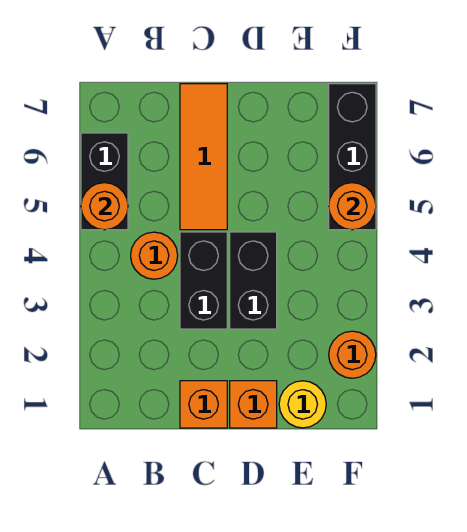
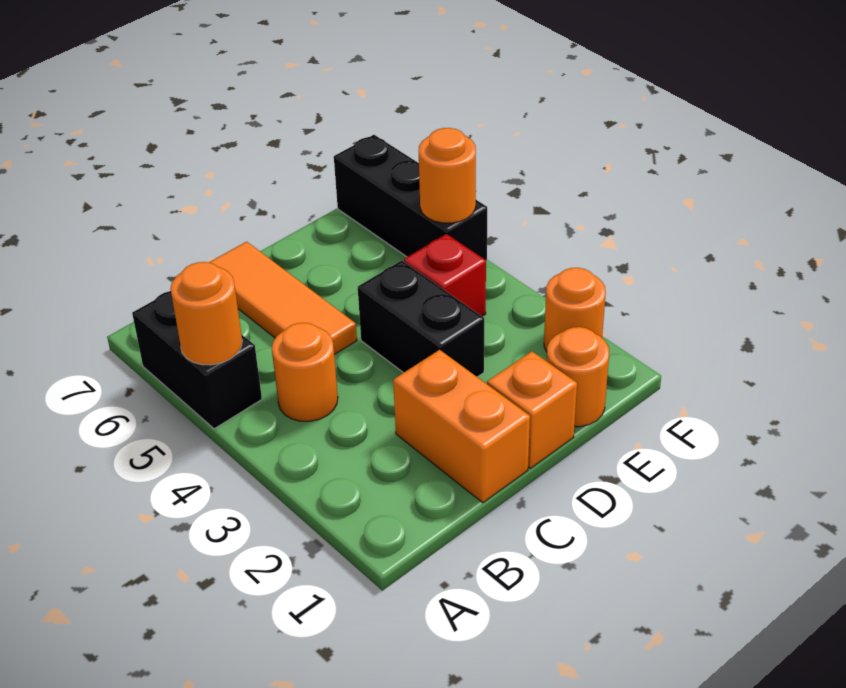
orange brick C1 level 1 -> orange brick C1:C2 level 1
black brick C3:C4 level 1 -> none
yellow round brick E1 level 1 -> orange round brick E1 level 1
none -> red brick E4 level 1

